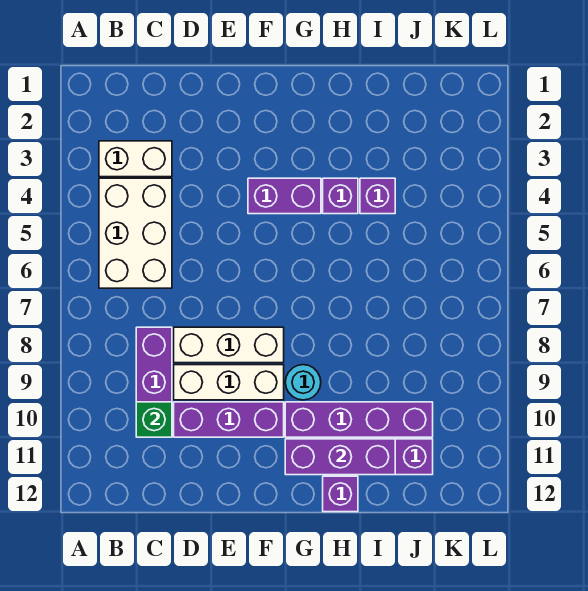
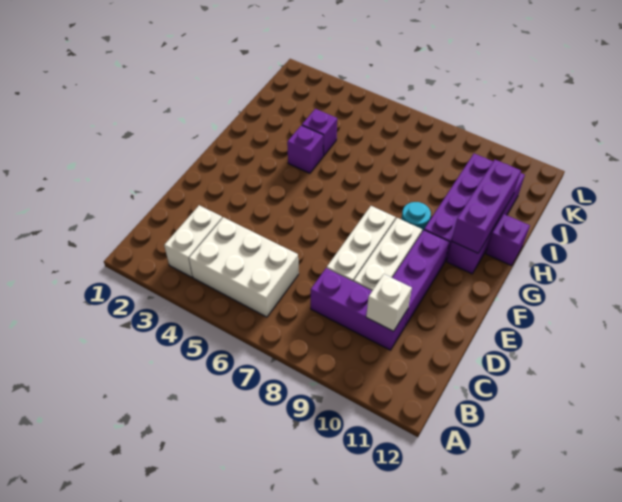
green brick C10 level 2 -> white brick C10 level 2
purple brick F4:G4 level 1 -> none

